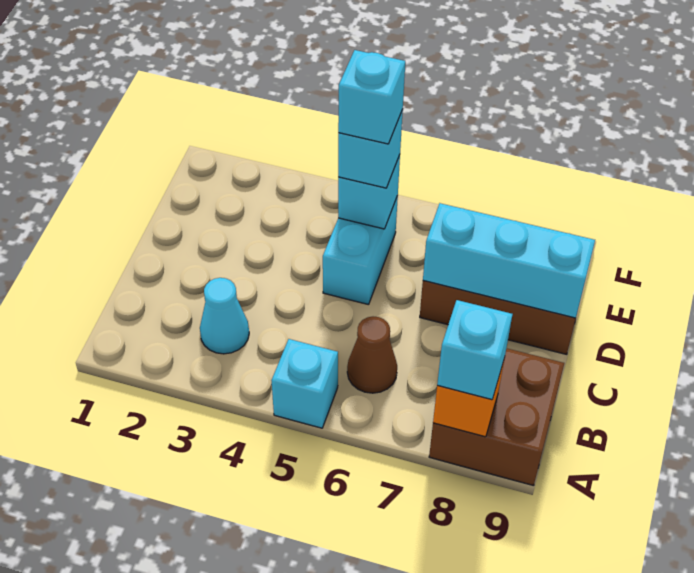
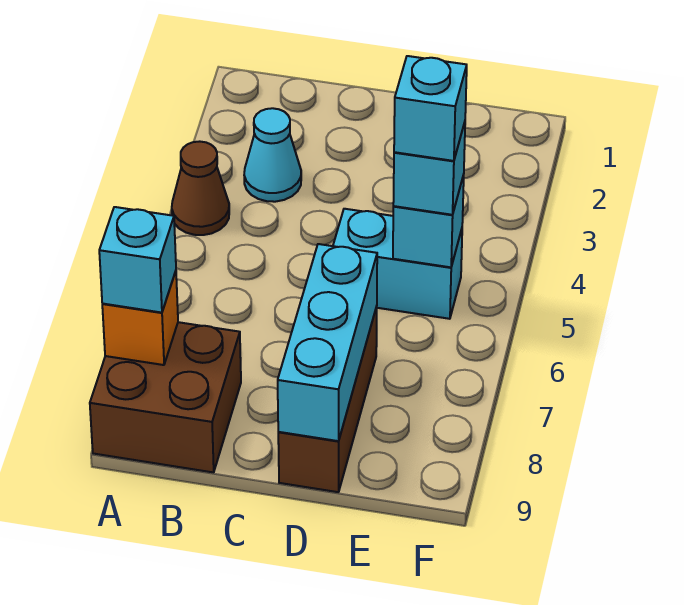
cyan brick A5 level 1 -> none
brown cone B6 level 1 -> brown cone A4 level 1

